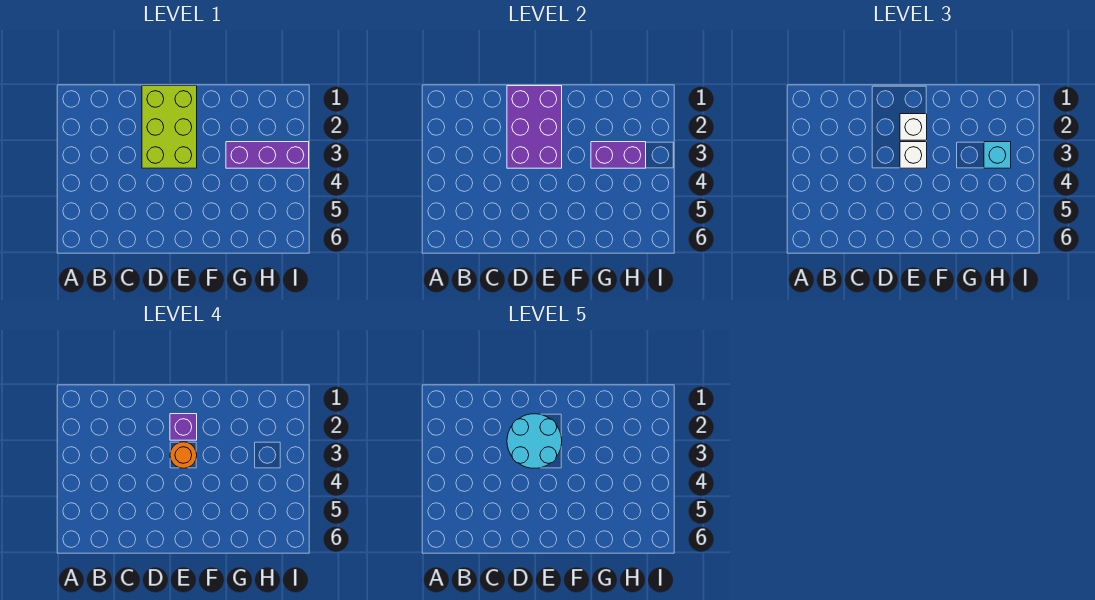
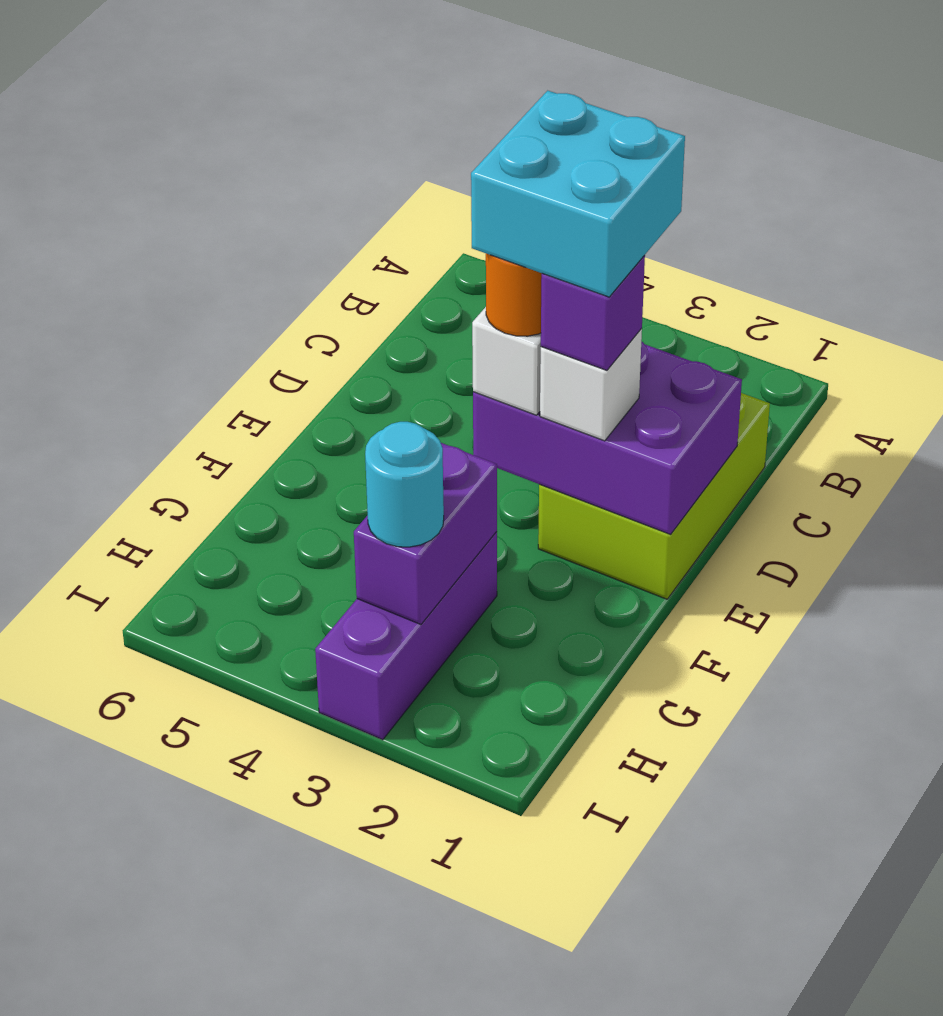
lime brick D1:E3 level 1 -> lime brick C1:E2 level 1
cyan round brick D2:E3 level 5 -> cyan brick D2:E3 level 5
cyan brick H3 level 3 -> cyan round brick H3 level 3

